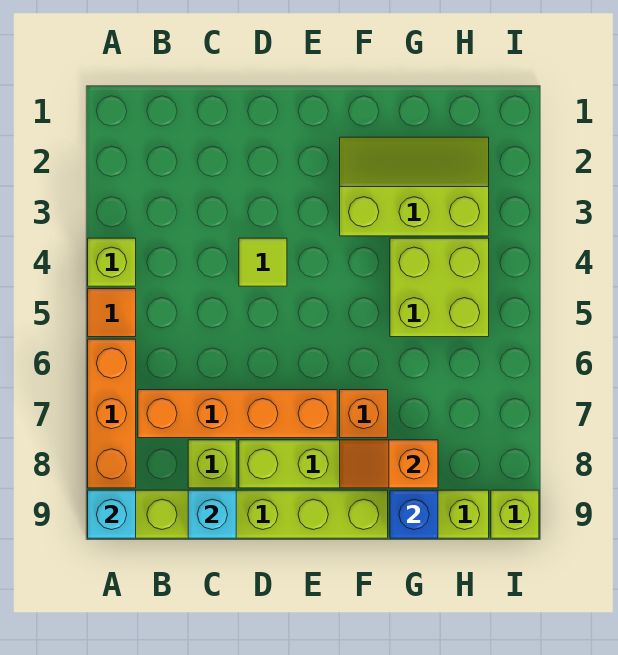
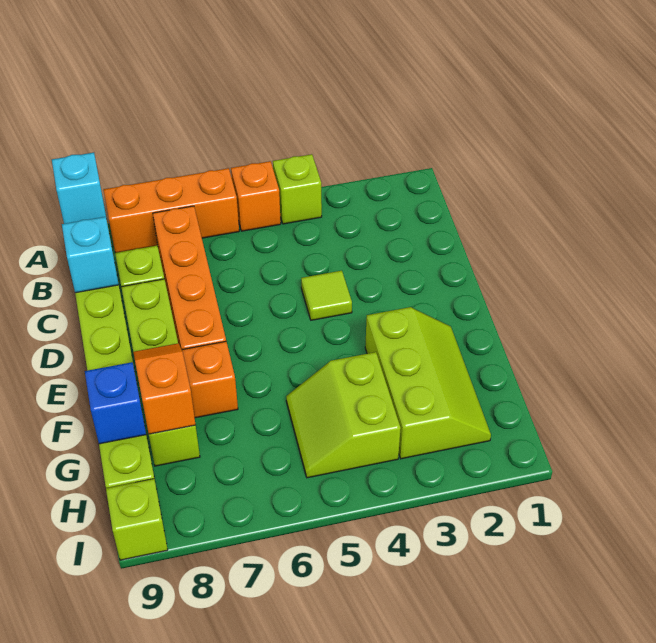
orange tile A5 level 1 -> orange brick A5 level 1
lime brick G4:H5 level 1 -> lime slope G4:H5 level 1 top 4

